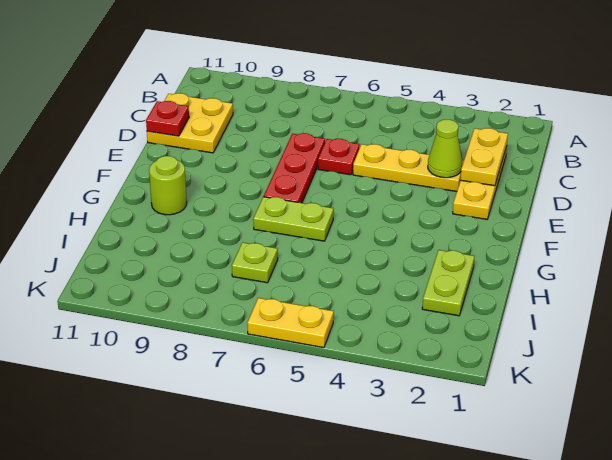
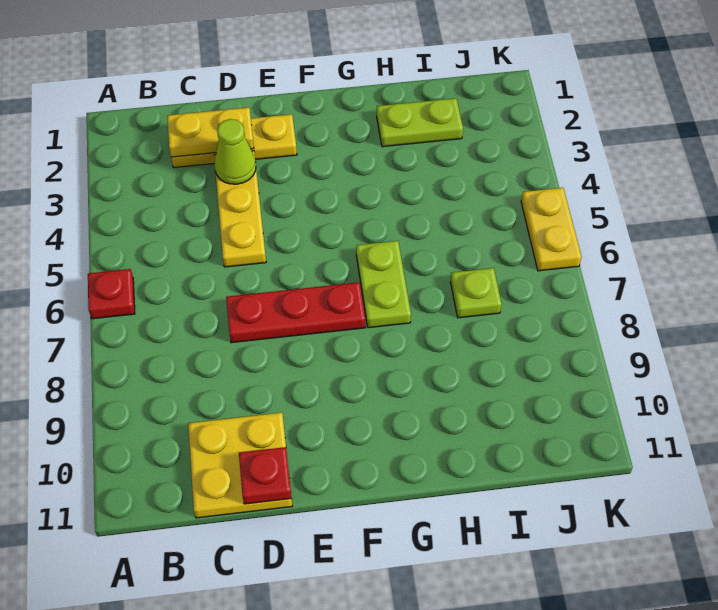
red plate D6 level 1 -> red plate A6 level 1
lime round brick G10 level 1 -> none

